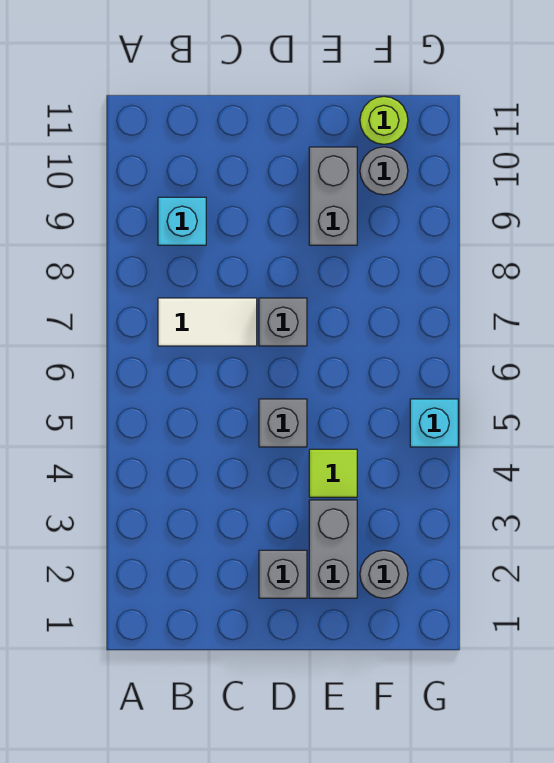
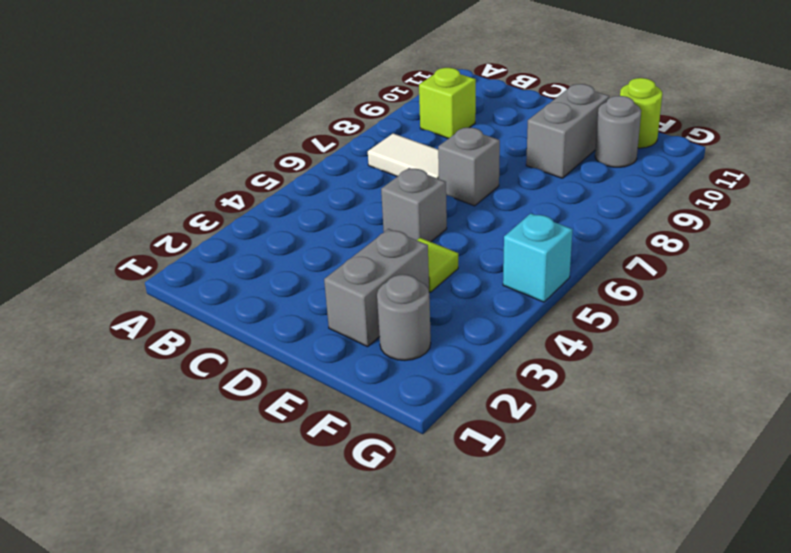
cyan brick B9 level 1 -> lime brick B9 level 1
grey brick D2 level 1 -> none

